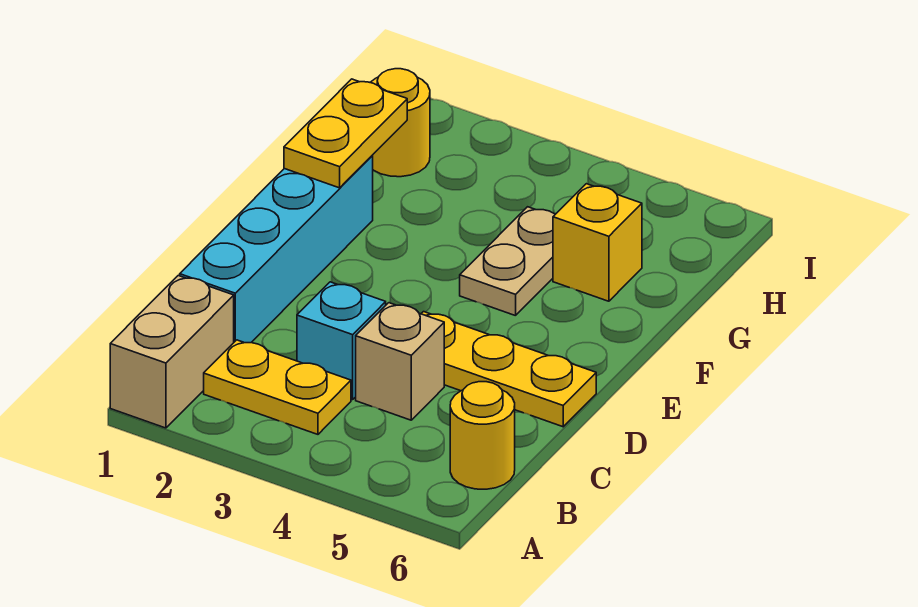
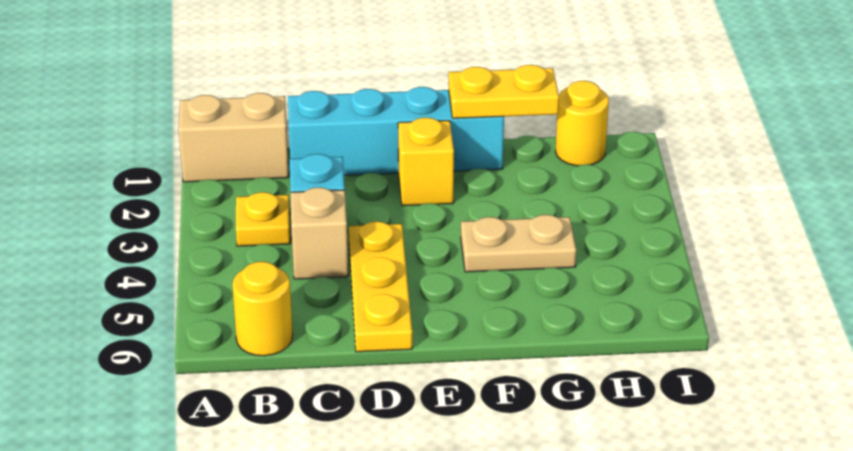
yellow plate B2:B3 level 1 -> yellow plate B3 level 1
yellow brick G5 level 1 -> yellow brick E2 level 1

